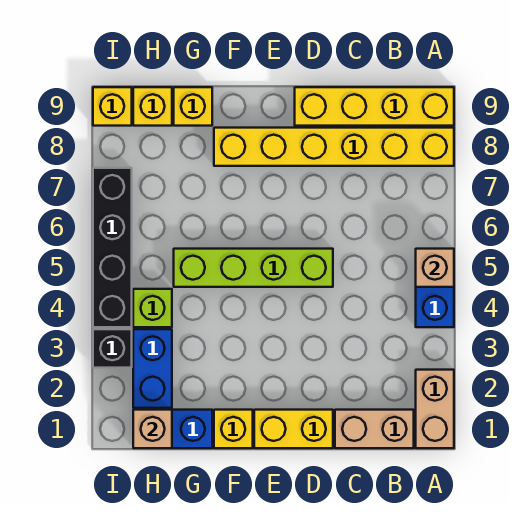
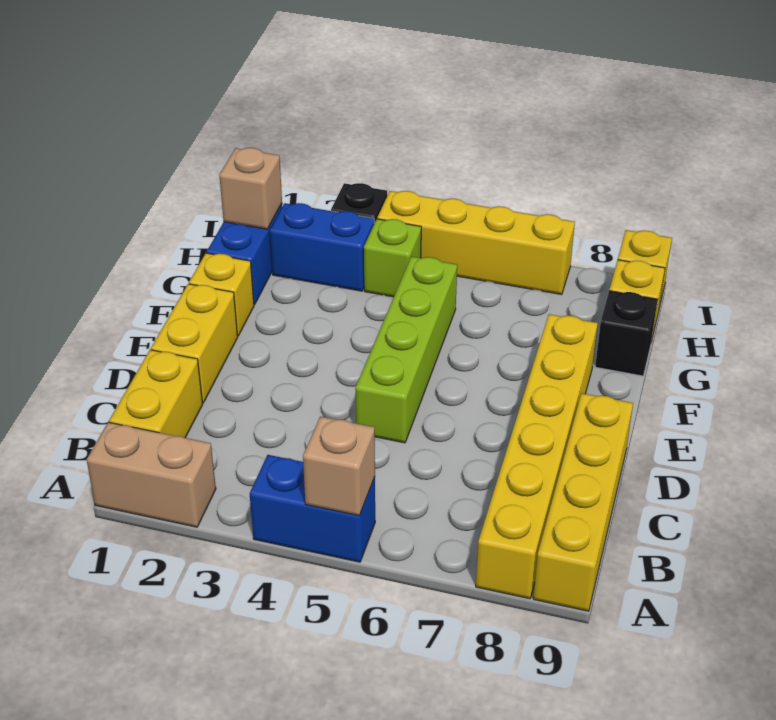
tan brick B1:C1 level 1 -> yellow brick B1:C1 level 1
yellow brick G9 level 1 -> black brick G9 level 1
black brick I4:I7 level 1 -> yellow brick I4:I7 level 1

